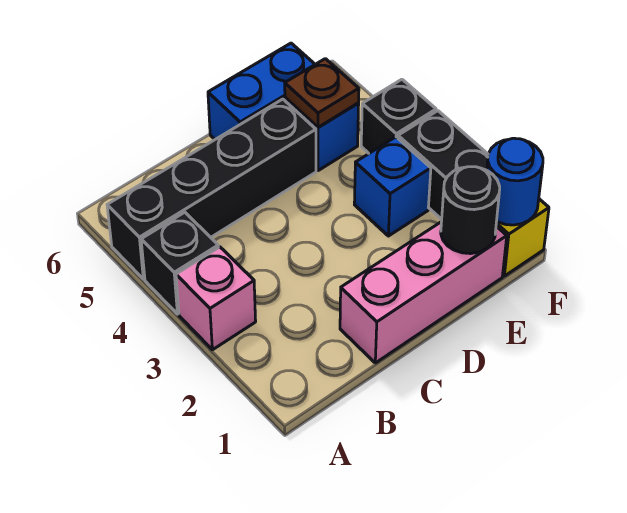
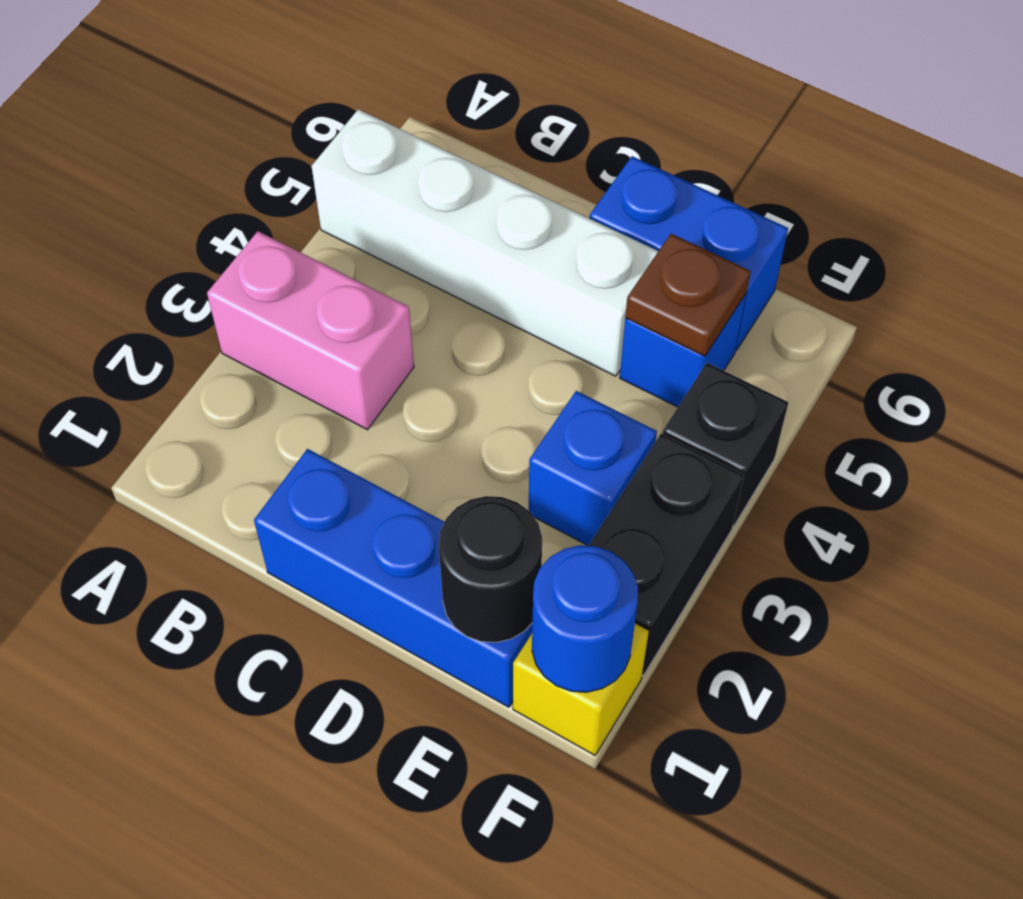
pink brick A3 level 1 -> pink brick A3:B3 level 1
black brick A4 level 1 -> none
black brick A5:D5 level 1 -> white brick A5:D5 level 1
pink brick C1:E1 level 1 -> blue brick C1:E1 level 1

